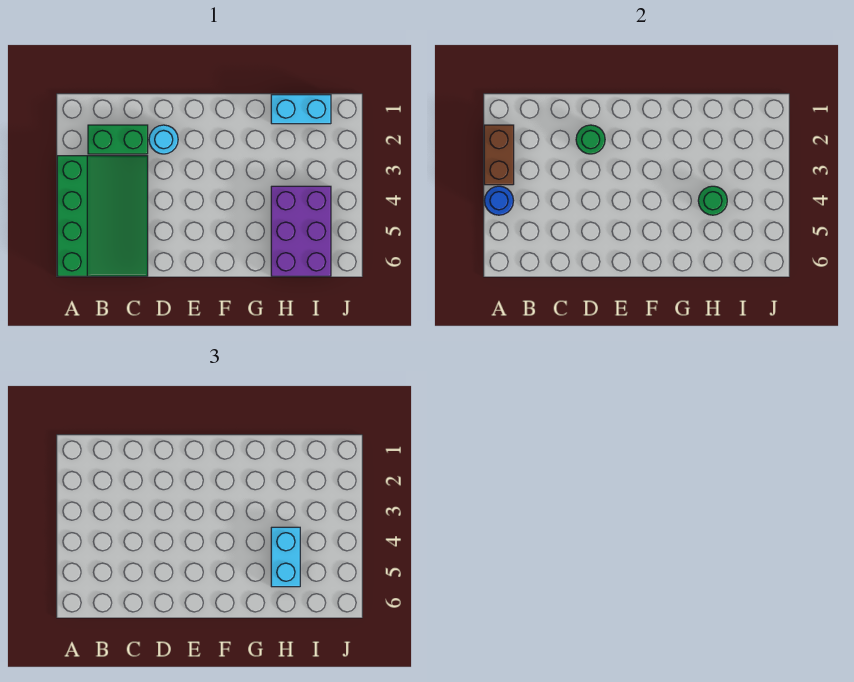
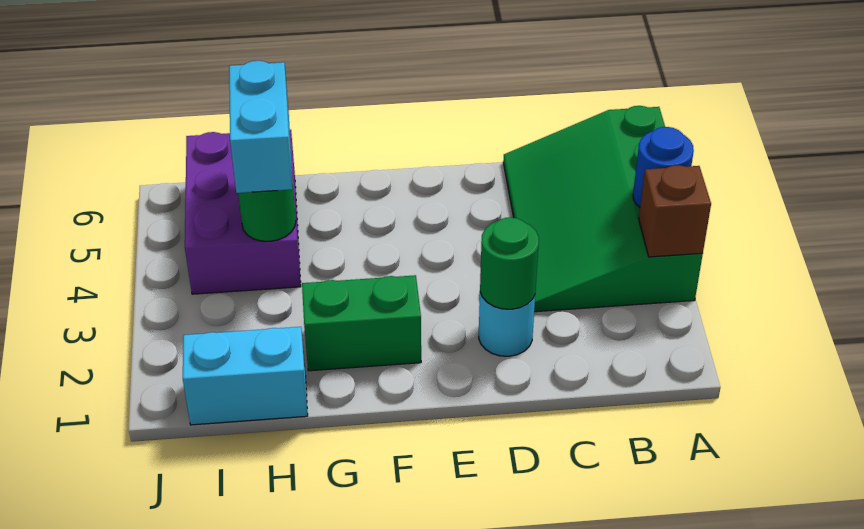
brown brick A2:A3 level 2 -> brown brick A3 level 2
green brick B2:C2 level 1 -> green brick F2:G2 level 1

